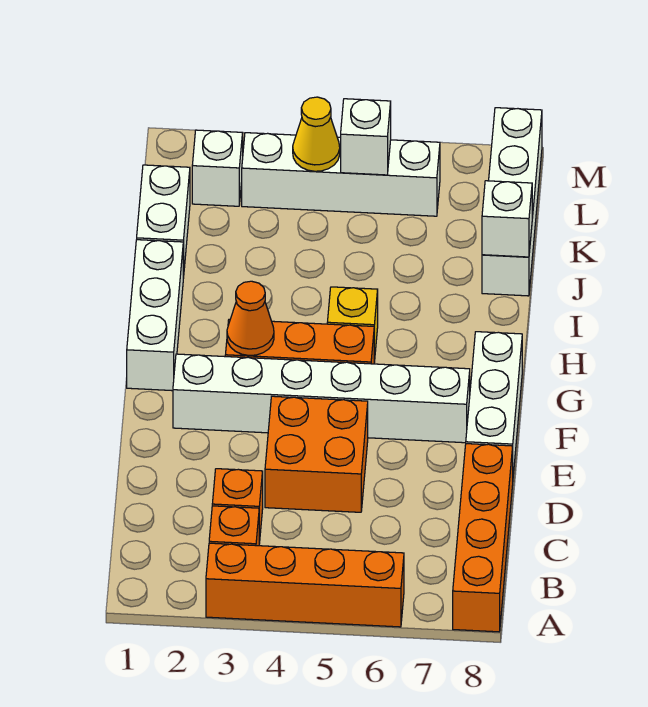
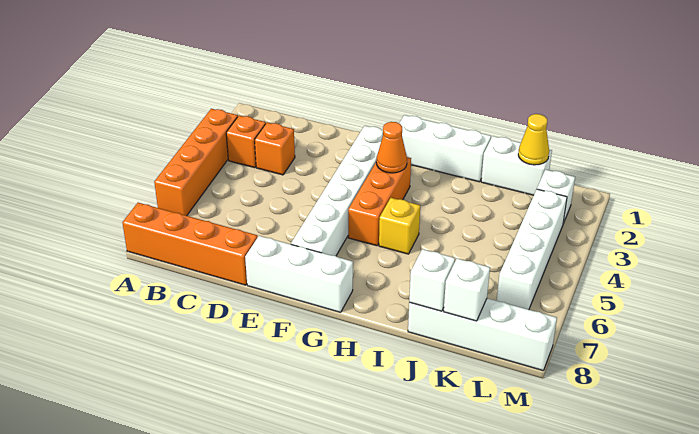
orange brick D4:E5 level 1 -> none
yellow cone L4 level 2 -> yellow cone K1 level 2
white brick L5 level 2 -> white brick K8 level 2

